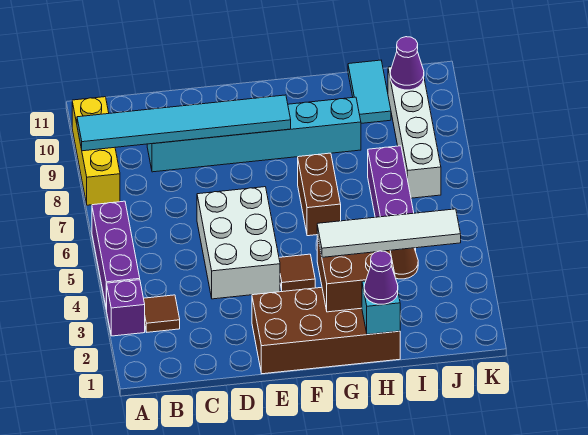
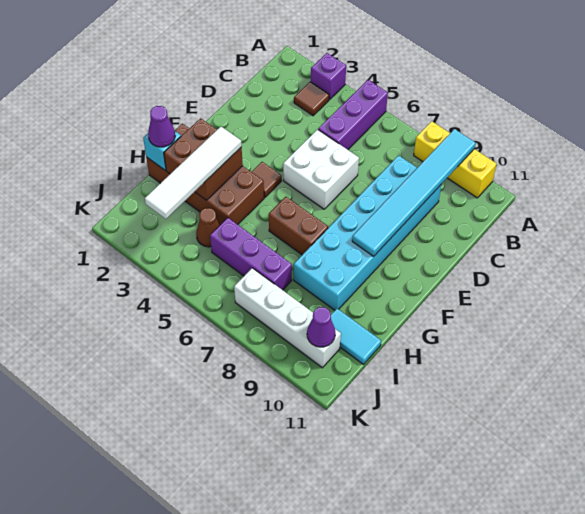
purple brick A4:A6 level 1 -> purple brick A5:C5 level 1
cyan brick C9:H9 level 1 -> cyan brick C8:H9 level 1
white brick D4:E6 level 1 -> white brick D5:E6 level 1
brown brick E1:H2 level 1 -> brown brick G1:H4 level 1

